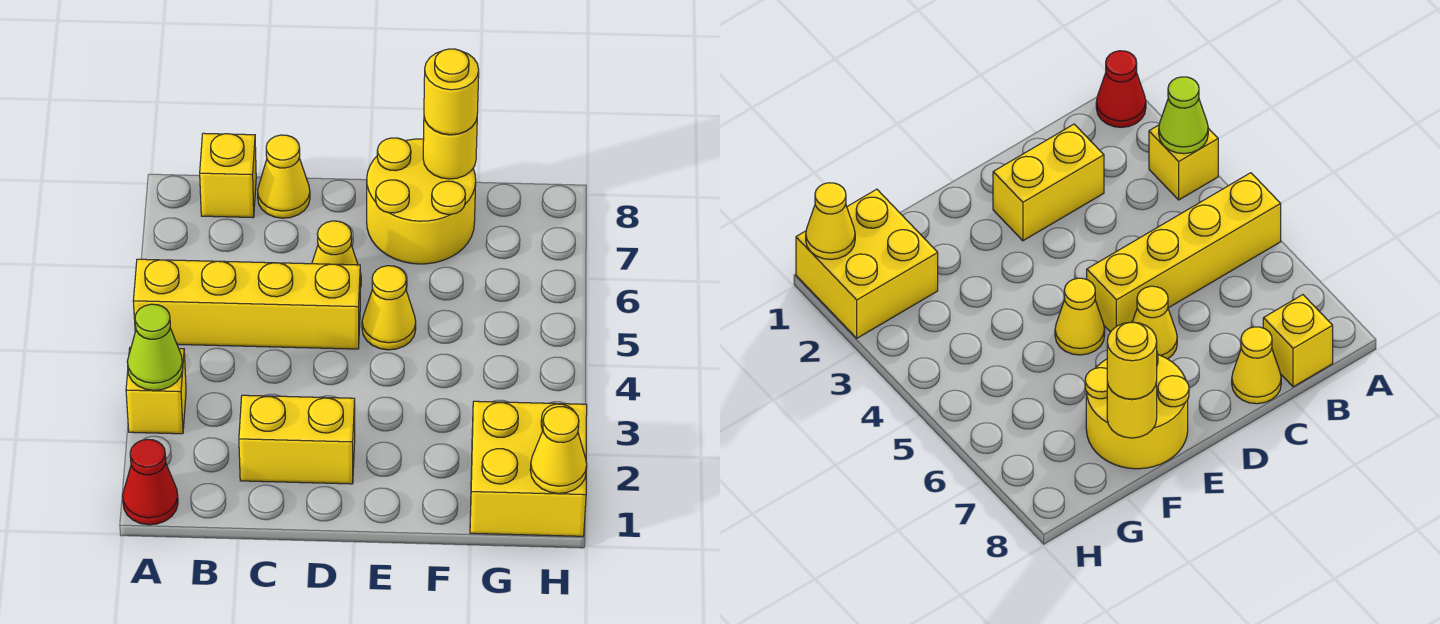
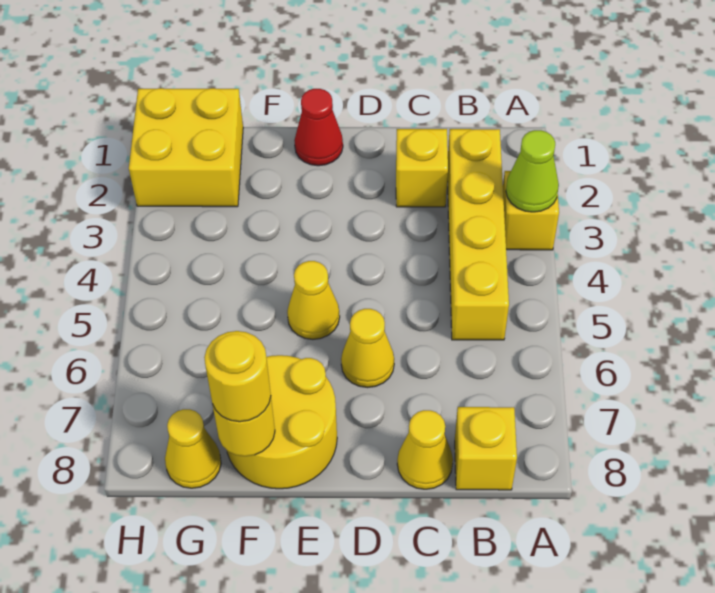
red cone A1 level 1 -> red cone E1 level 1
yellow brick A5:D5 level 1 -> yellow brick B2:B5 level 1
yellow brick C2:D2 level 1 -> yellow brick C2 level 1
yellow cone H1 level 2 -> yellow cone G8 level 1

